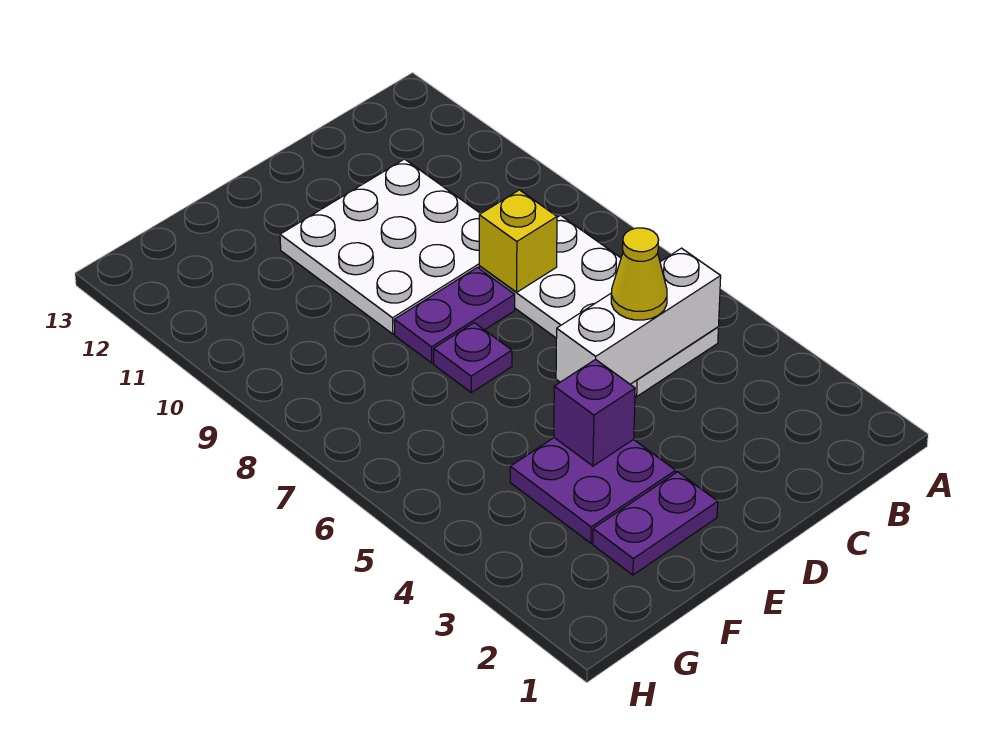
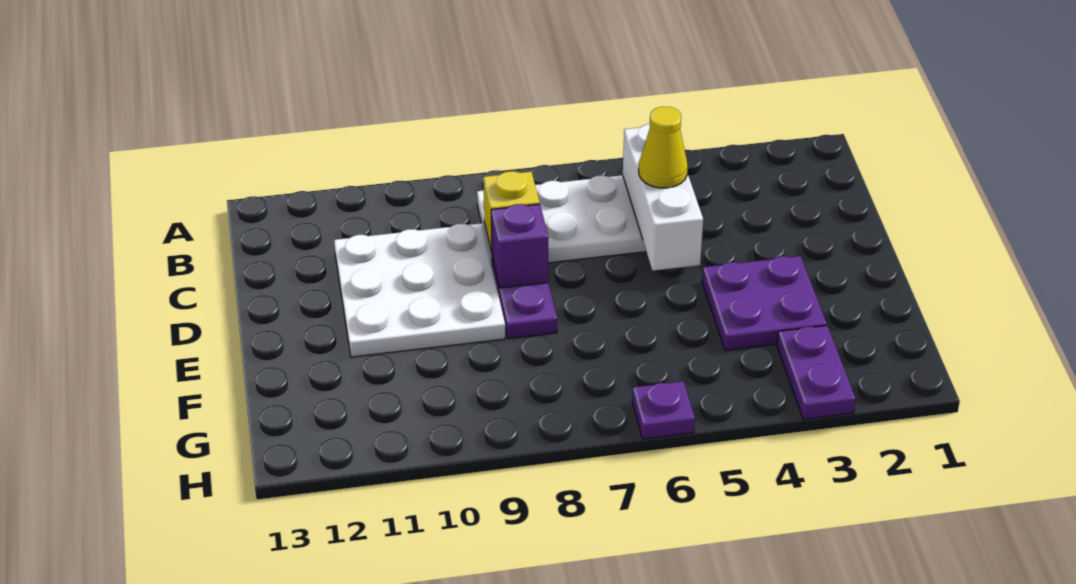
purple plate E2:F2 level 1 -> purple plate G3:H3 level 1
purple brick E4 level 2 -> purple brick D8 level 2
purple plate E7 level 1 -> purple plate H6 level 1

